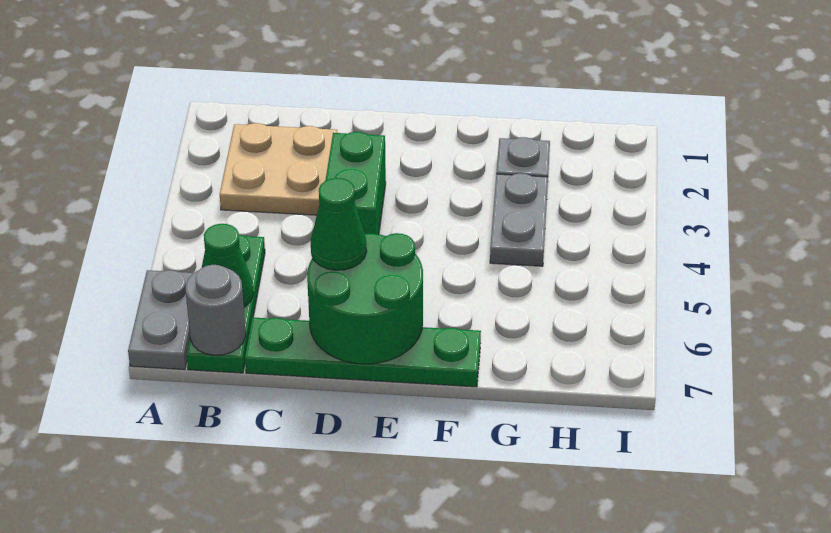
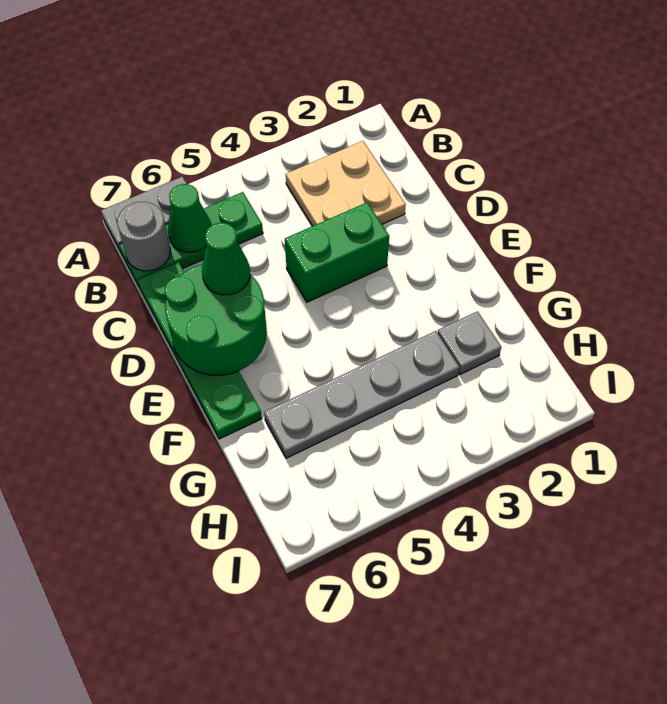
grey plate G3:G4 level 1 -> grey plate G3:G6 level 1

